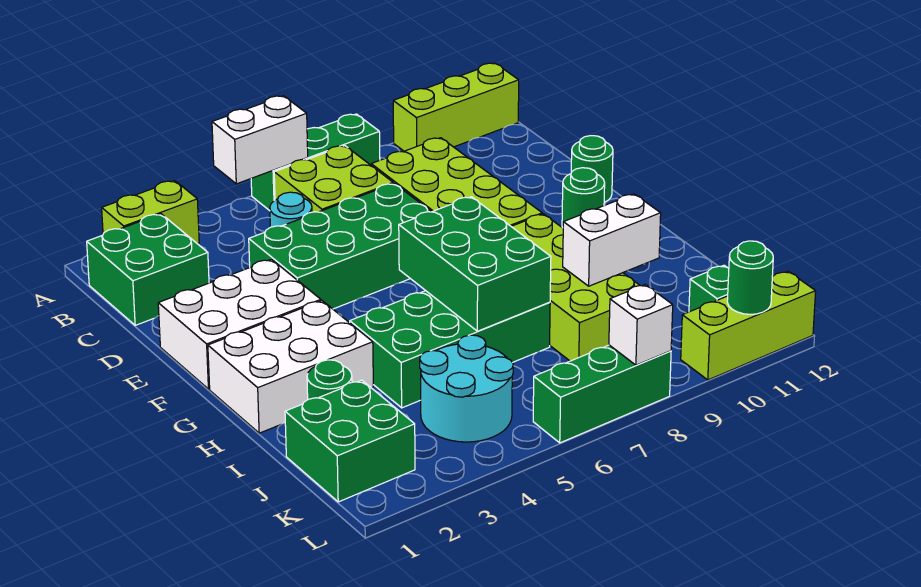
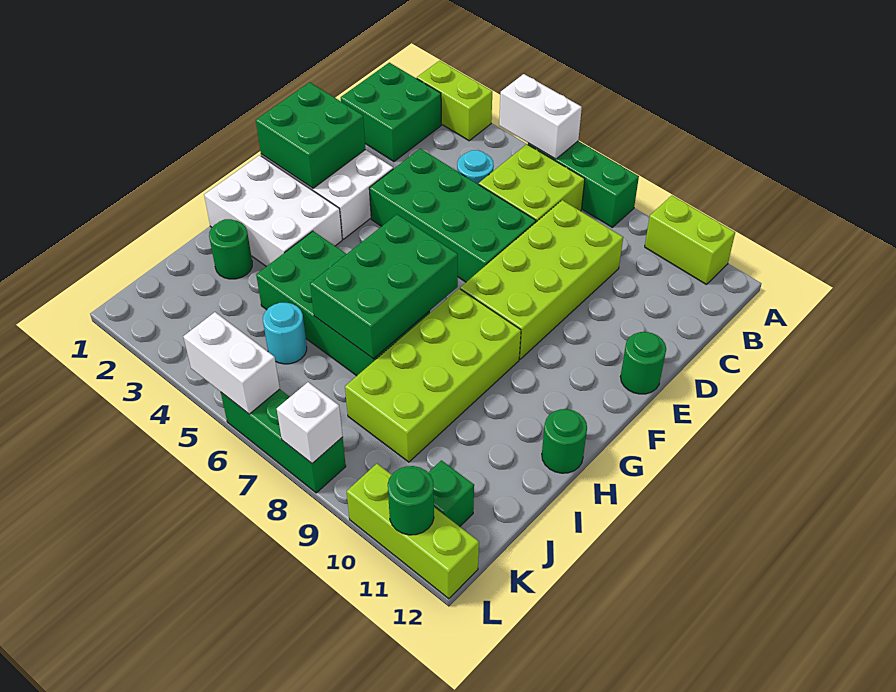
lime brick A10:A12 level 1 -> lime brick A10:A11 level 1
green round brick F11 level 1 -> green round brick H12 level 1
white brick I9:I10 level 2 -> white brick L5:L6 level 2
green brick J1:K2 level 1 -> green brick E1:F2 level 2
cyan round brick J4:K5 level 1 -> cyan round brick J5 level 1

